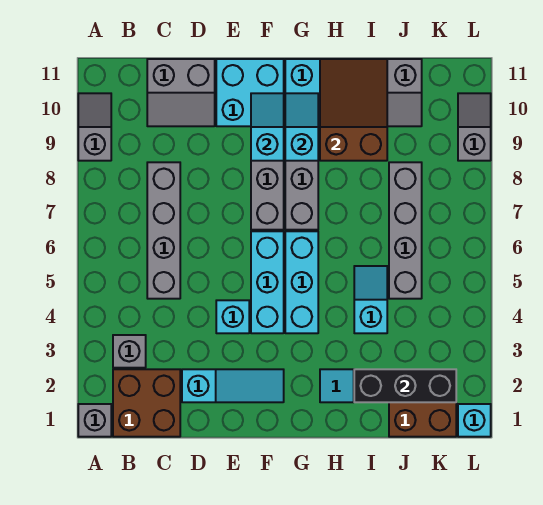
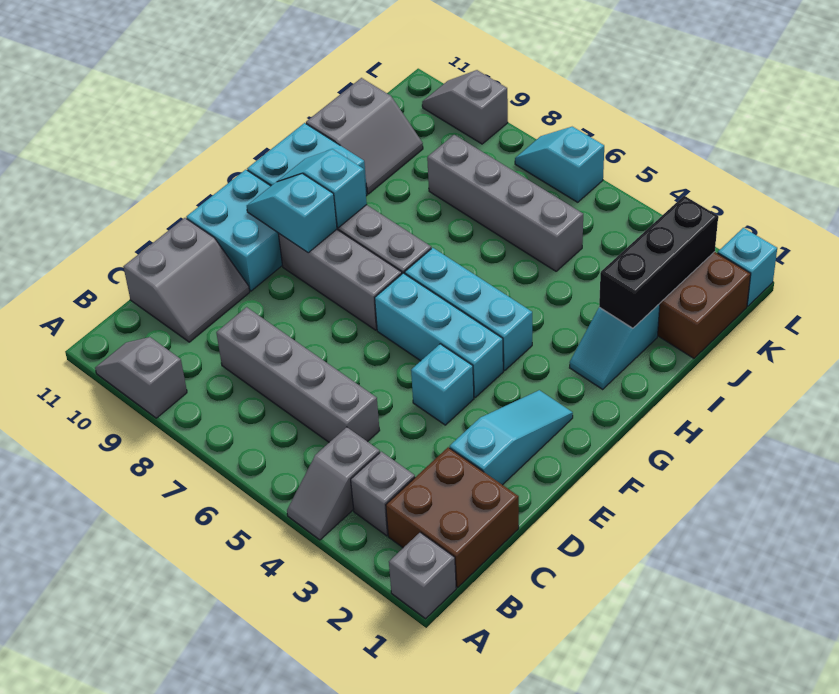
none -> grey slope A4:B4 level 1 top B
brown slope H9:I11 level 2 top 9 -> none
cyan slope I4:I5 level 1 top 4 -> cyan slope L6:L7 level 1 top 6

